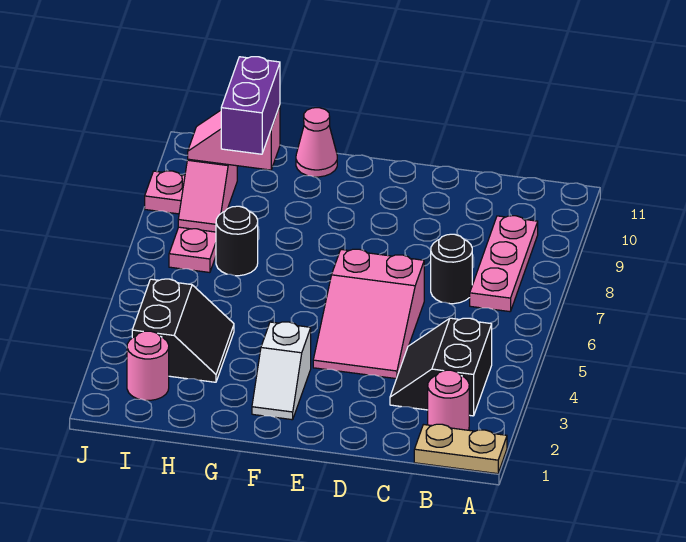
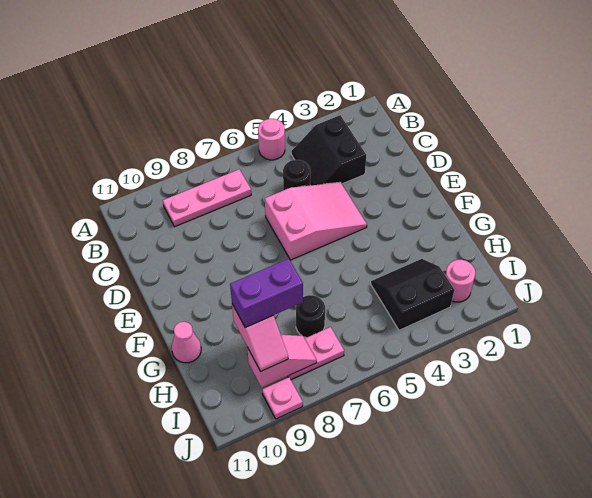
tan plate A1:B1 level 1 -> none
pink round brick B2 level 1 -> pink round brick A5 level 1
black slope B3:C4 level 1 top B -> black slope B3:C4 level 1 top 3
black round brick C7 level 1 -> black round brick C5 level 1
white slope F2:F3 level 1 top 3 -> none

